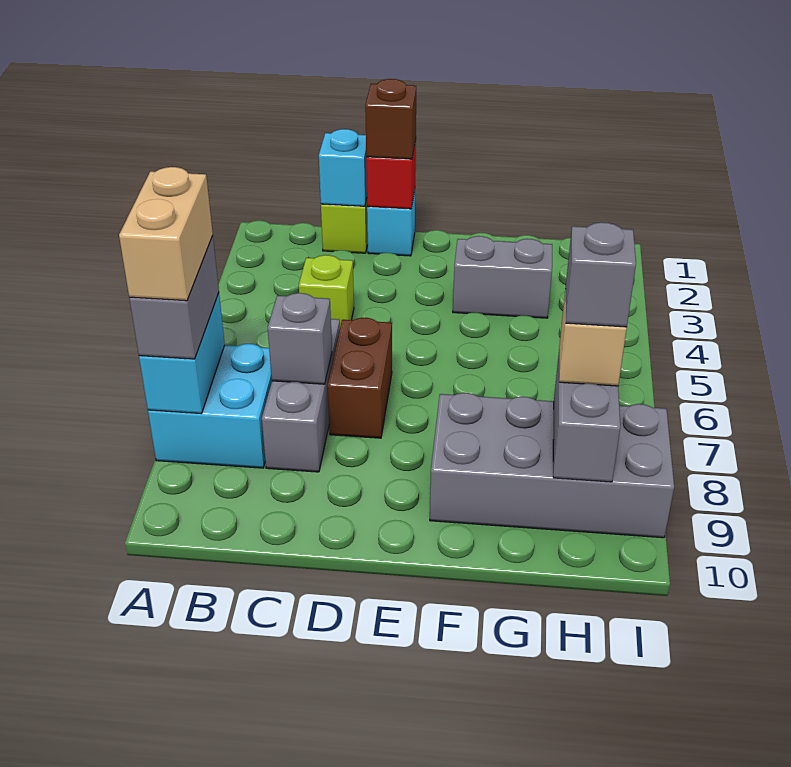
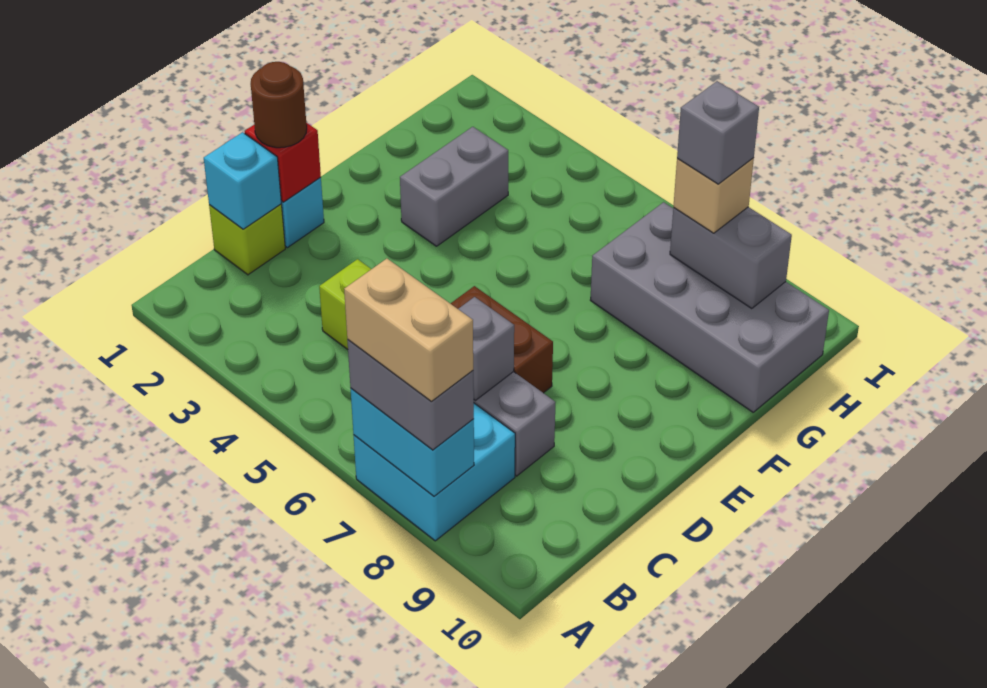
brown brick D1 level 3 -> brown round brick D1 level 3
grey brick F8:I9 level 1 -> grey brick G7:H10 level 1

